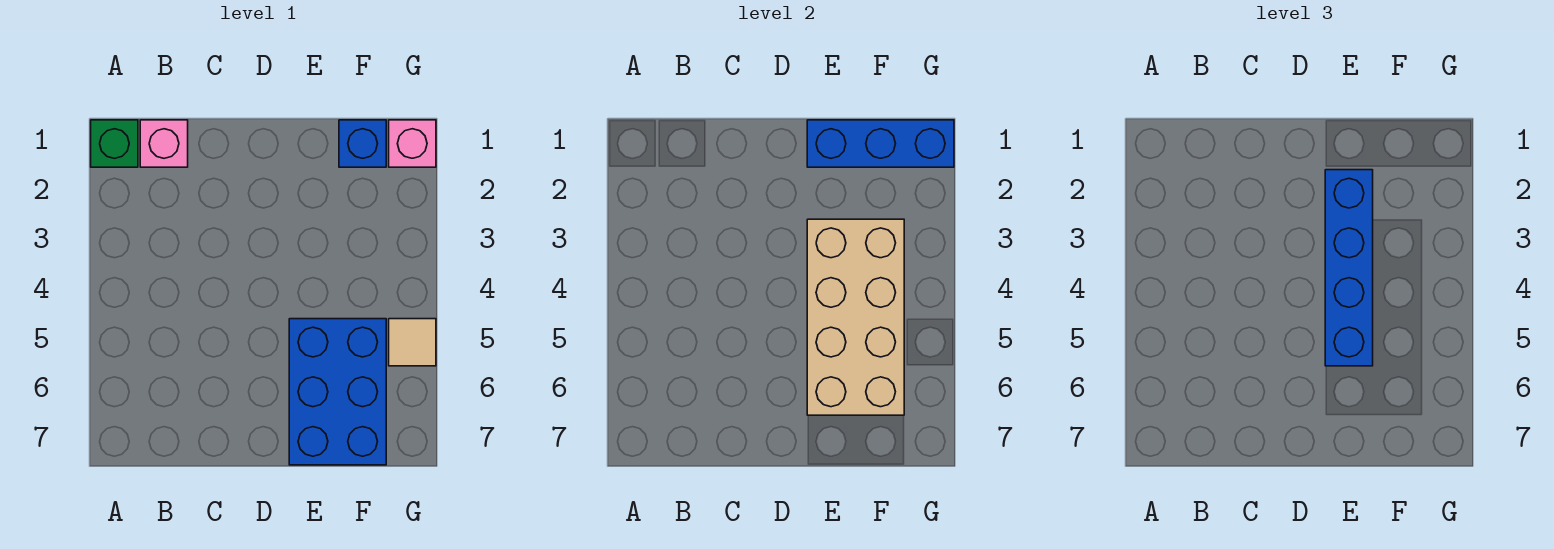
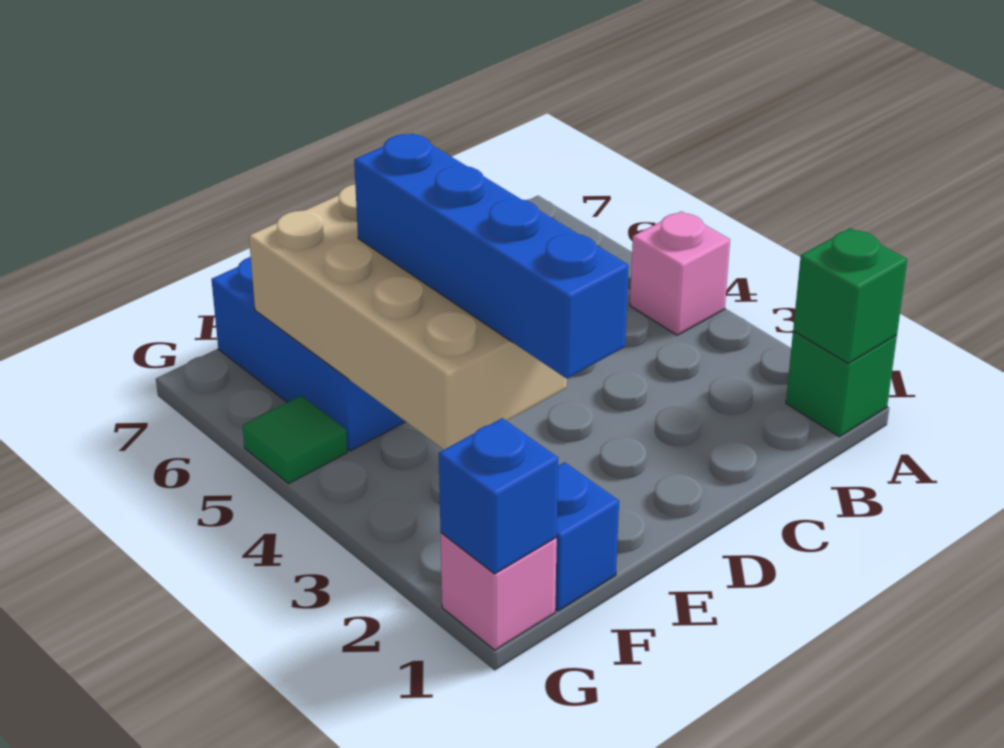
none -> green brick A1 level 2
pink brick B1 level 1 -> pink brick A4 level 1
blue brick E1:G1 level 2 -> blue brick G1 level 2
tan tile G5 level 1 -> green tile G5 level 1

